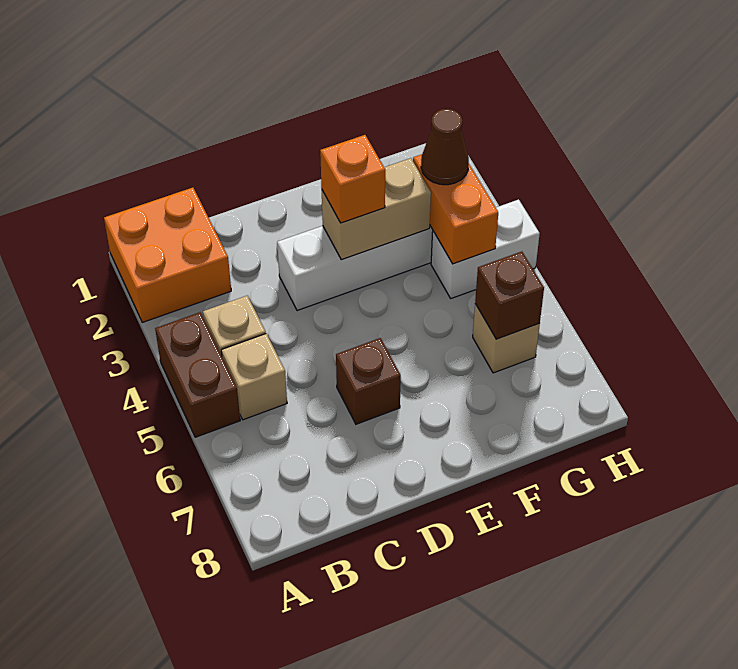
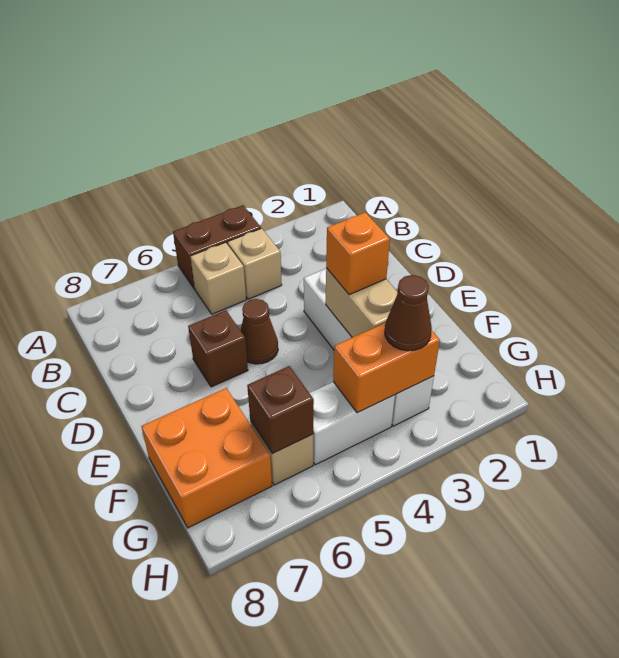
orange brick A1:B2 level 1 -> orange brick F7:G8 level 1
none -> brown cone D5 level 1
white brick G4:H4 level 1 -> white brick G4:G5 level 1

